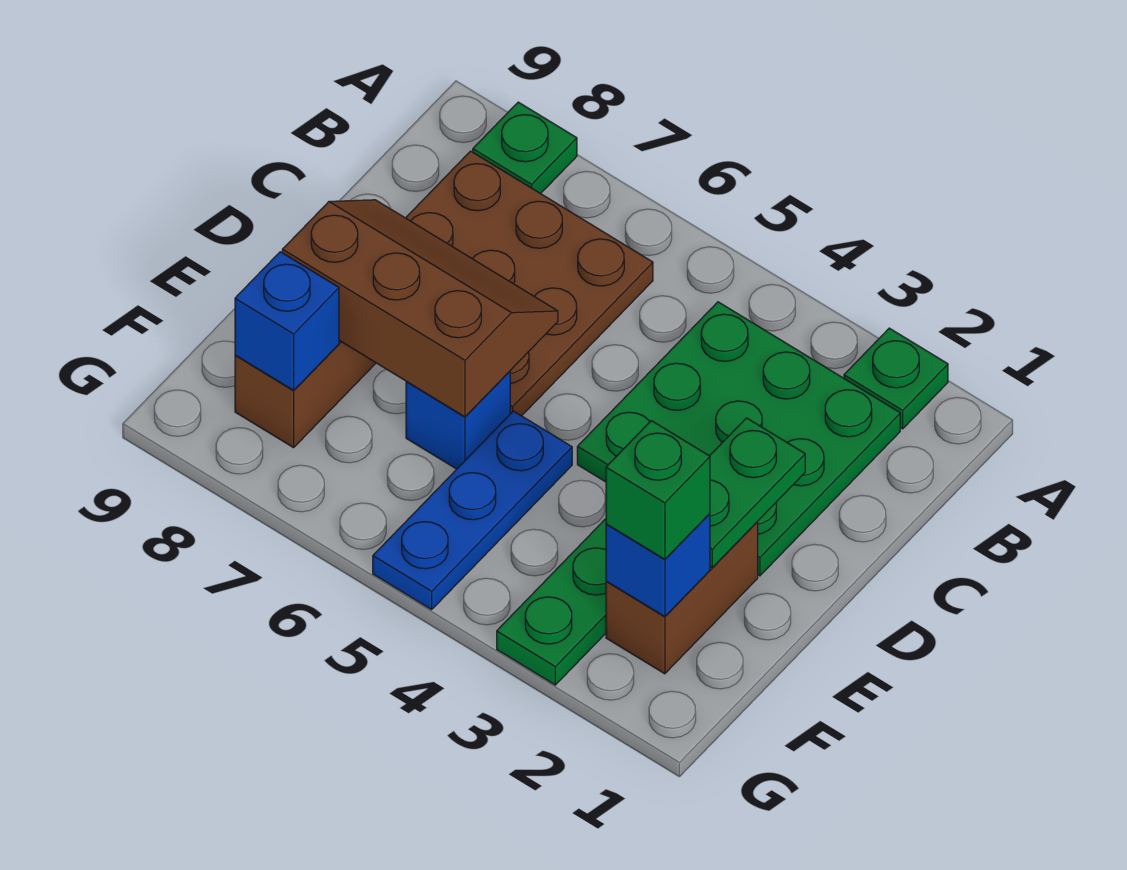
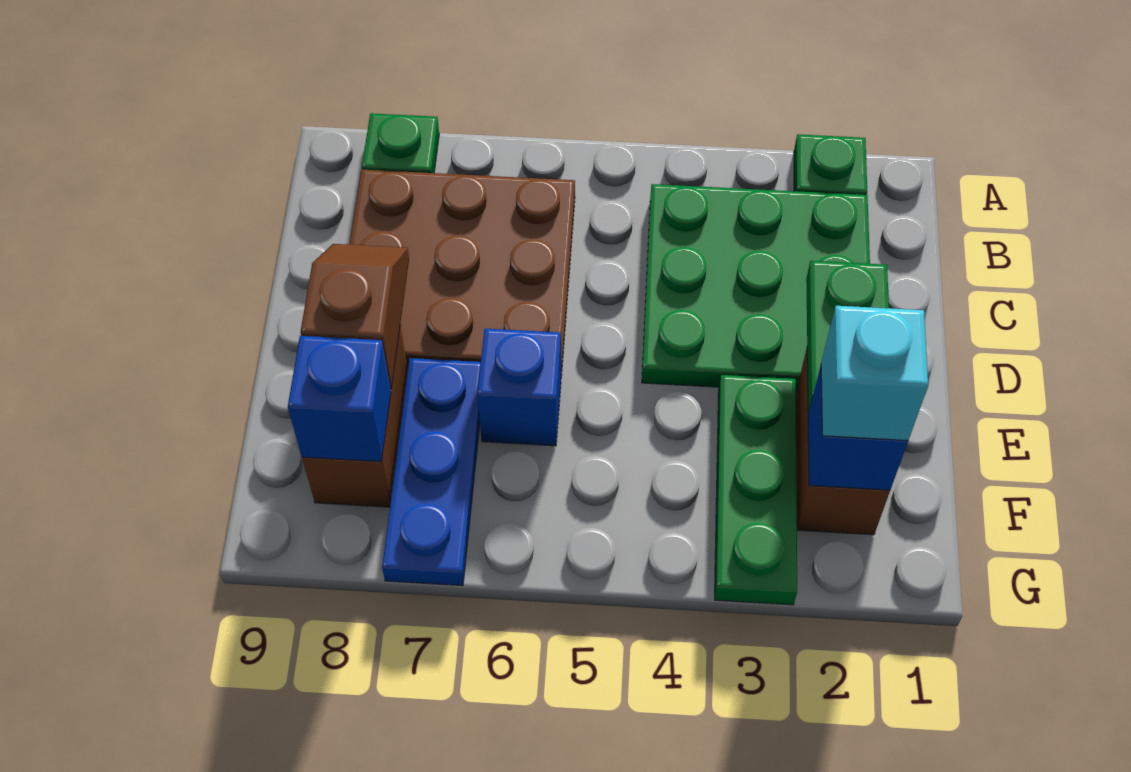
brown slope D6:E8 level 2 top E -> brown slope D8:E8 level 2 top E
blue plate E5:G5 level 1 -> blue plate E7:G7 level 1
green brick F2 level 3 -> cyan brick F2 level 3

